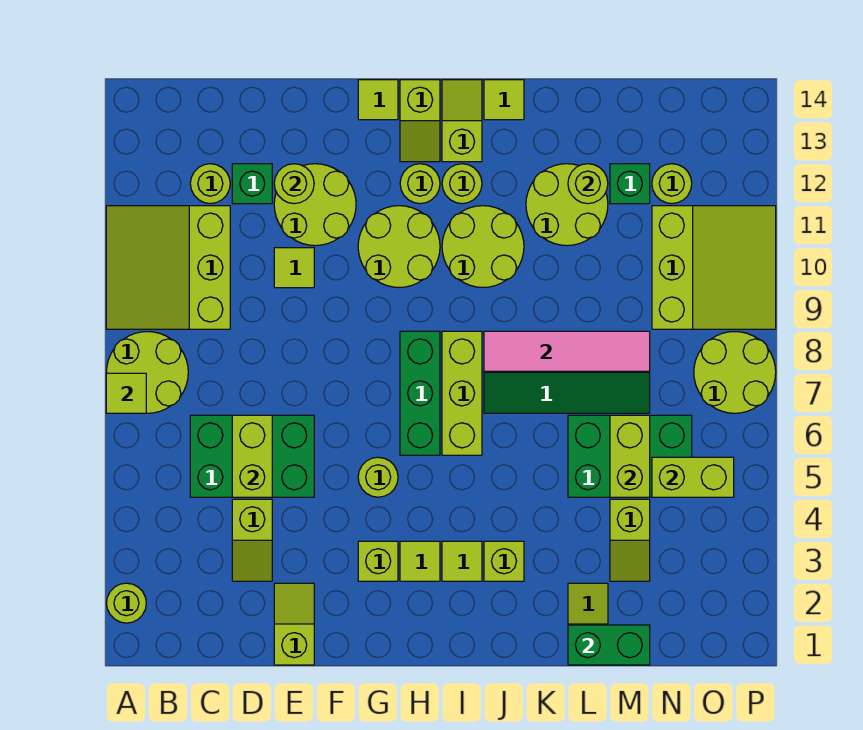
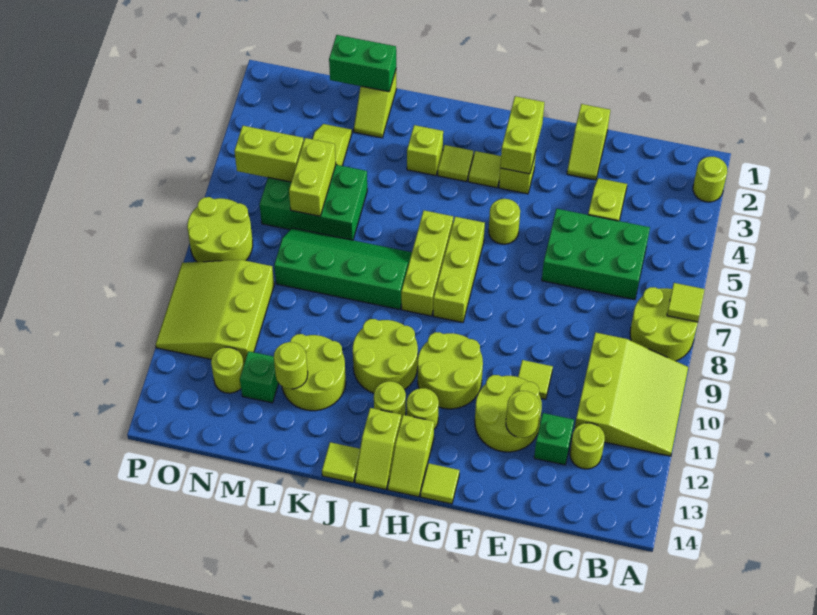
lime brick D5:D6 level 2 -> lime brick G2:G3 level 2
green brick H6:H8 level 1 -> lime brick H6:H8 level 1
lime slope H13:H14 level 1 top 14 -> lime slope H13:H14 level 1 top 13
pink tile J8:M8 level 2 -> none

